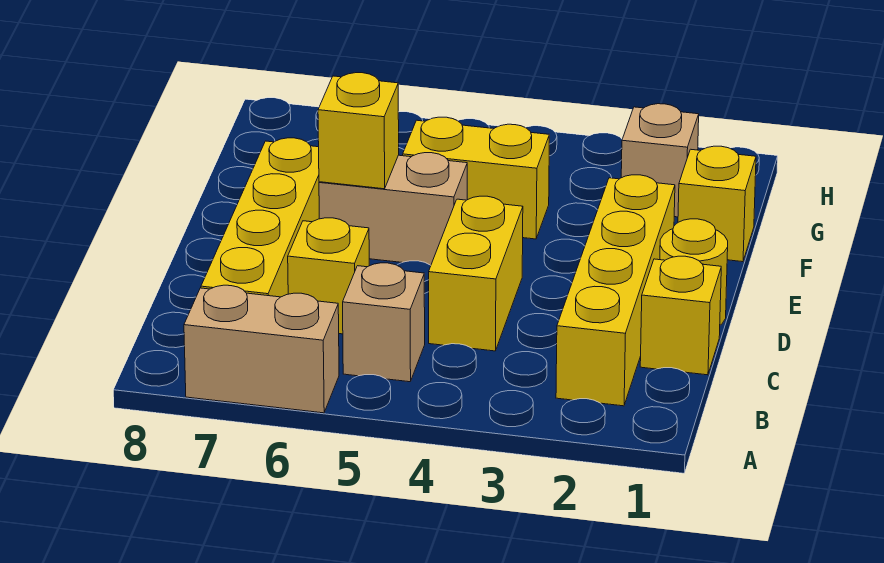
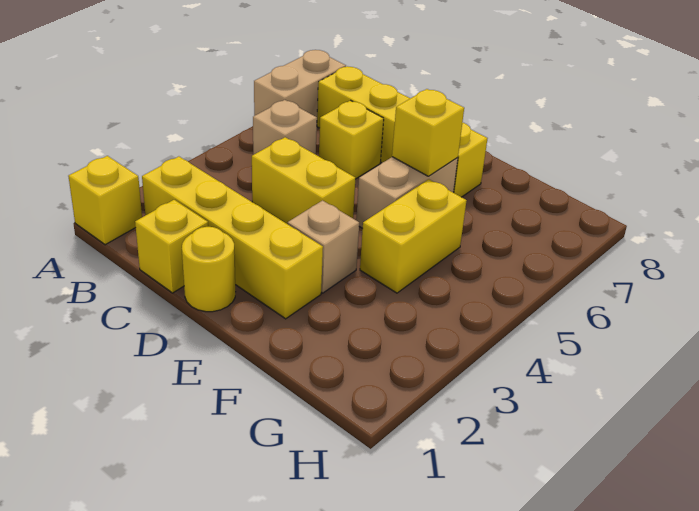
yellow brick F1 level 1 -> yellow brick A1 level 1
tan brick G2 level 1 -> tan brick E3 level 1

